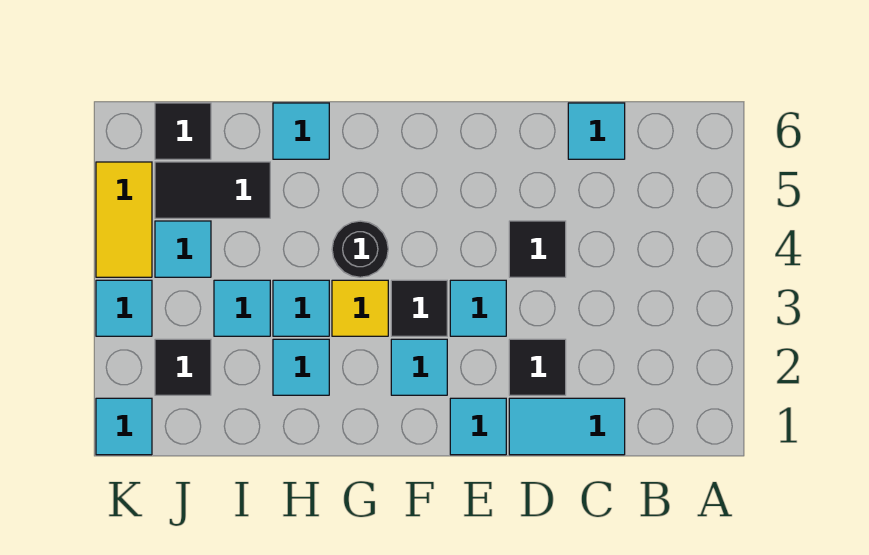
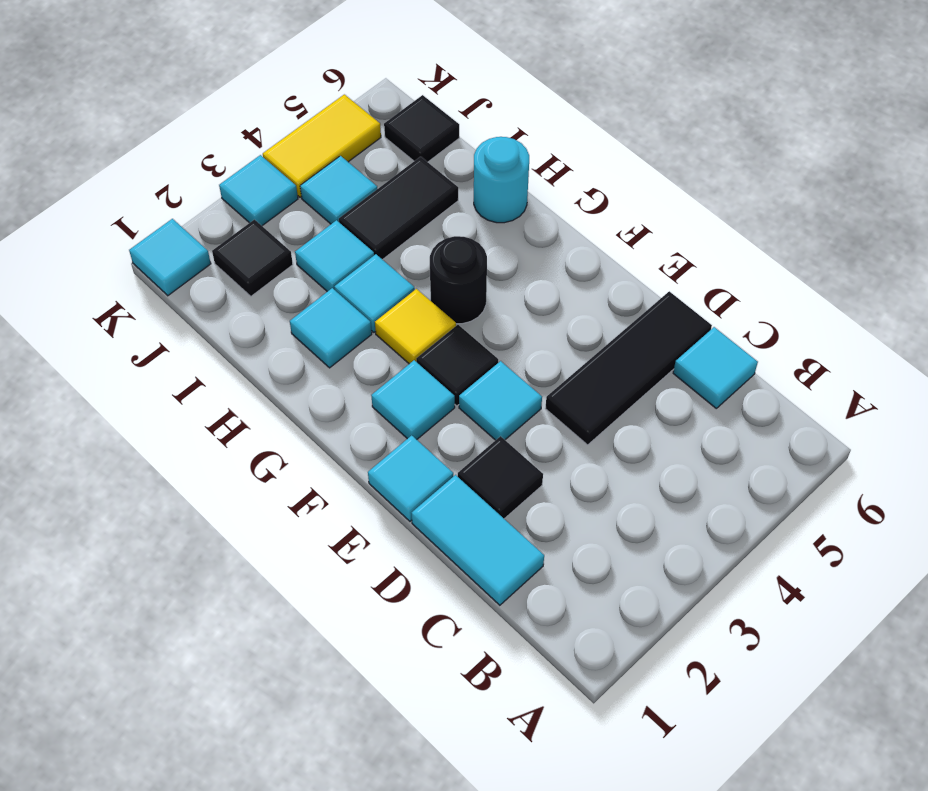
black tile D4 level 1 -> black tile D4:D6 level 1
cyan tile H6 level 1 -> cyan round brick H6 level 1
black tile I5:J5 level 1 -> black tile I4:I5 level 1

